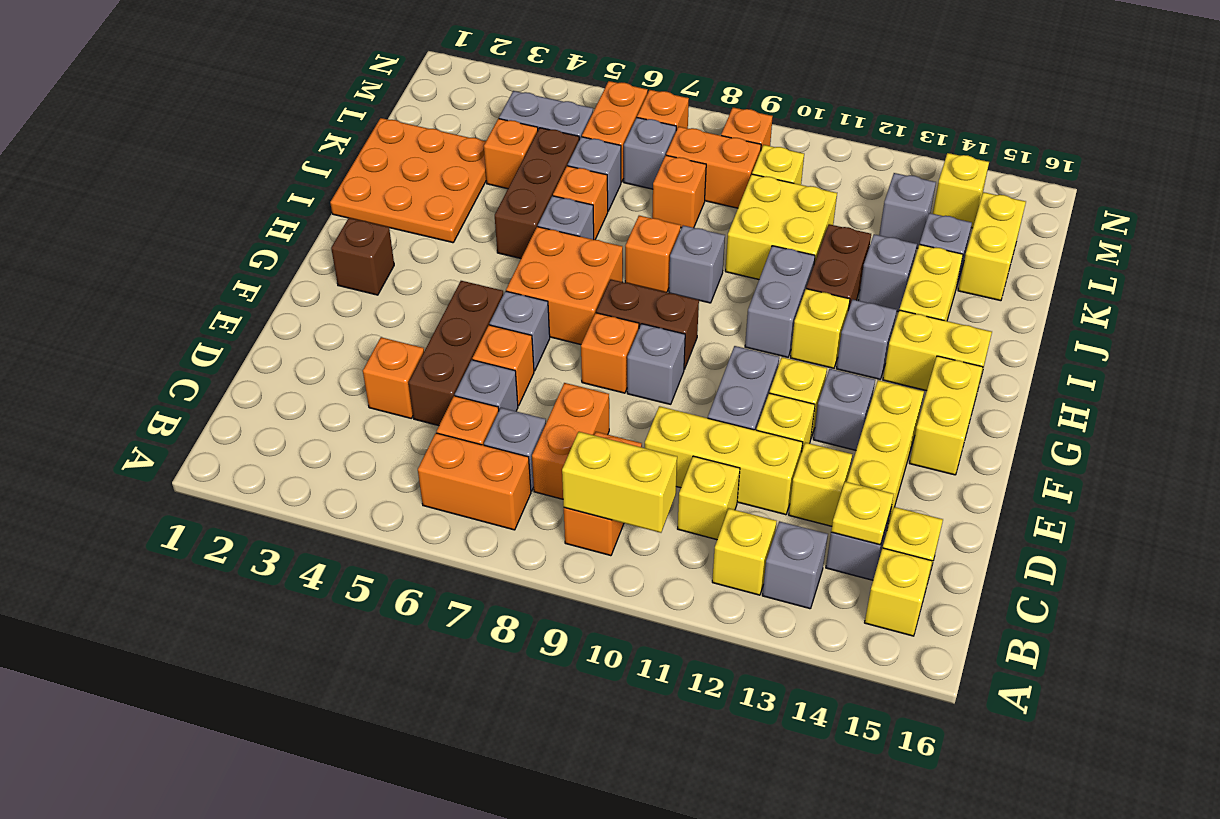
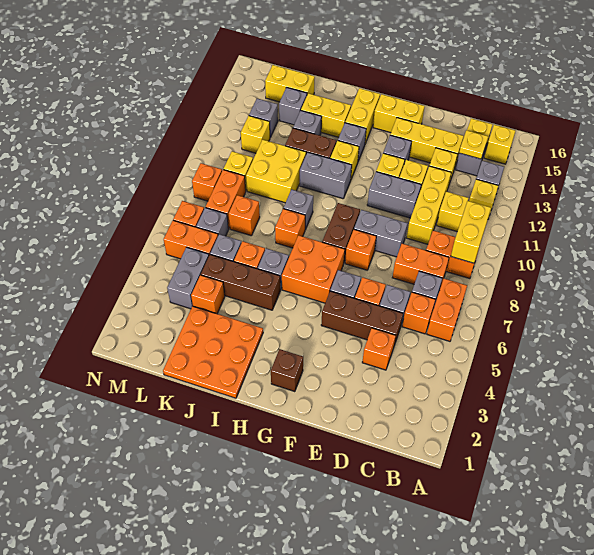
grey brick F9 level 1 -> grey brick E9:F9 level 1
yellow brick M14 level 1 -> yellow brick L12 level 1

